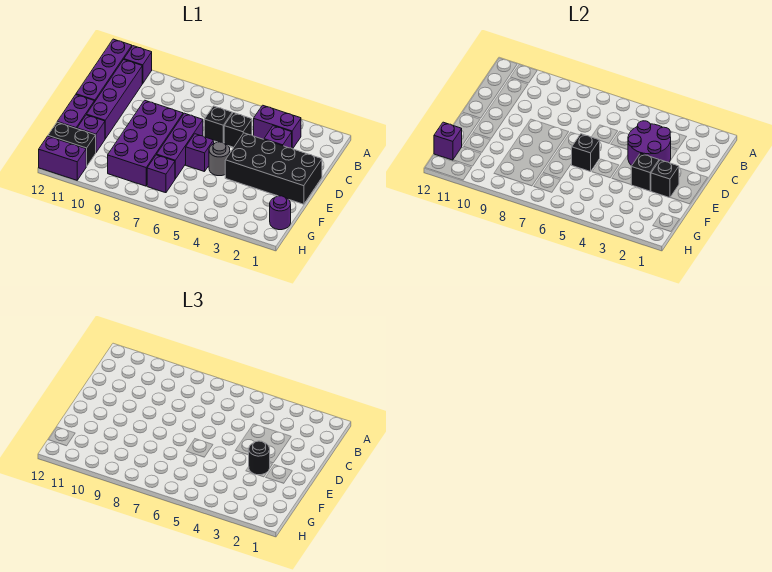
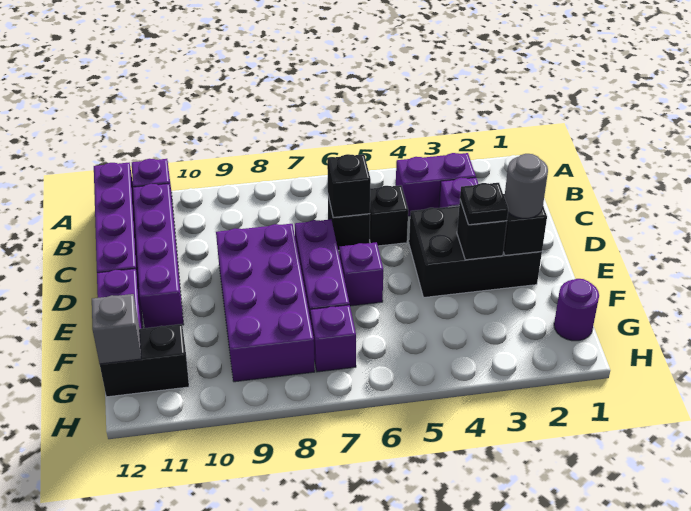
purple round brick C3:D4 level 2 -> none
black brick D1:E4 level 1 -> black brick D2:E4 level 1
black round brick E3 level 3 -> black plate E3 level 3
grey round brick E5 level 1 -> grey round brick E2 level 3
black brick E6 level 2 -> black brick C6 level 2
purple brick F11 level 1 -> none
purple brick G12 level 2 -> grey brick G12 level 2
purple brick H11:H12 level 1 -> none

